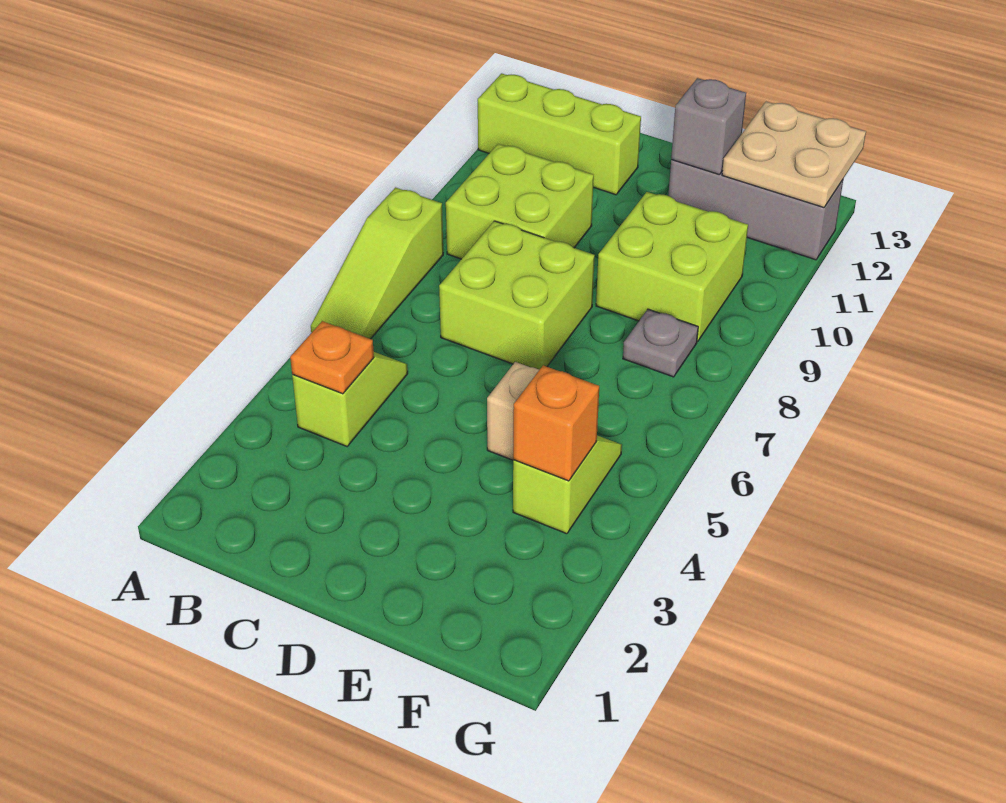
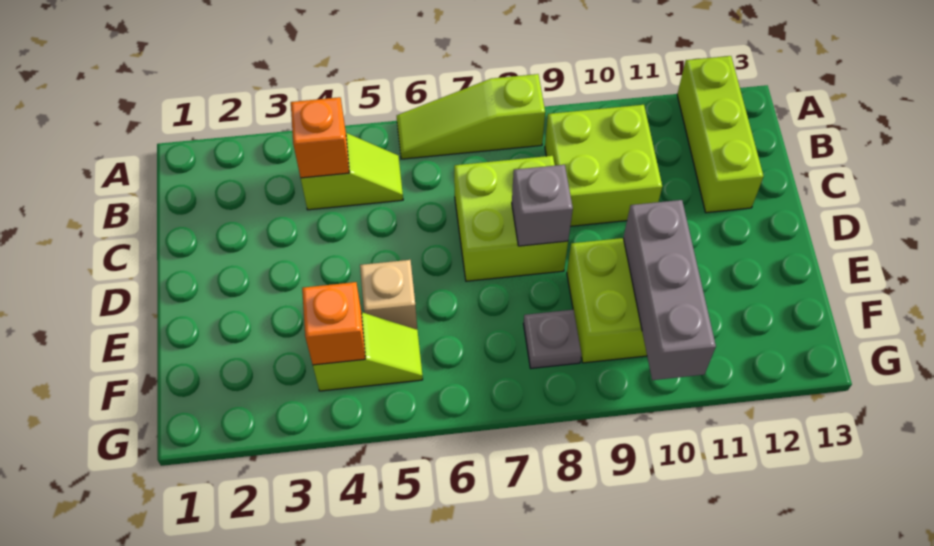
orange plate B4 level 2 -> orange brick B4 level 2
grey brick E12:G12 level 1 -> grey brick E10:G10 level 2
grey brick E12 level 2 -> grey brick D8 level 2
tan plate F12:G13 level 2 -> none

